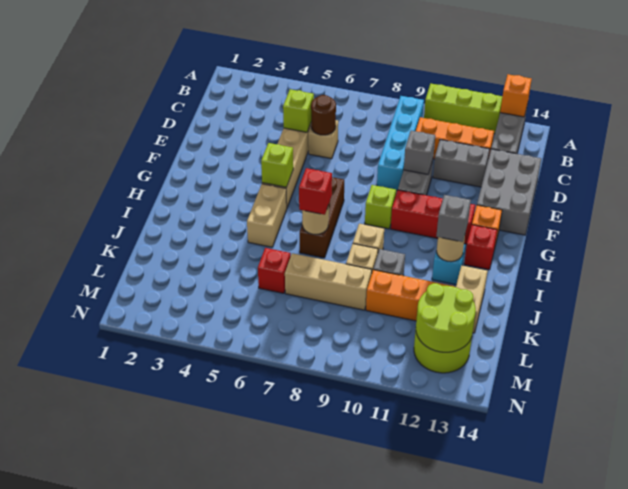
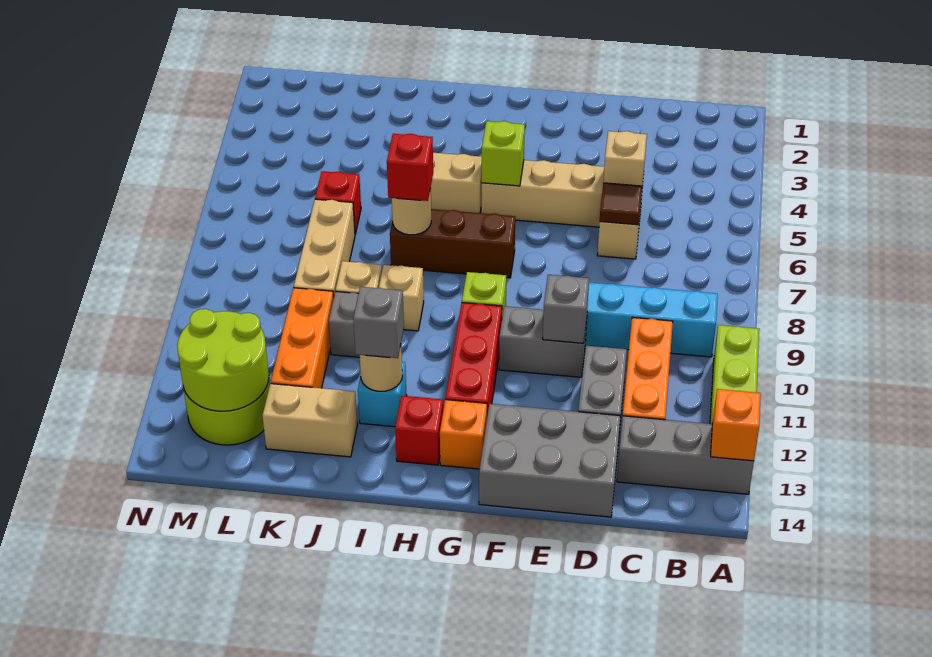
lime brick D5 level 2 -> tan brick D5 level 2
brown round brick D6 level 2 -> brown tile D6 level 2

